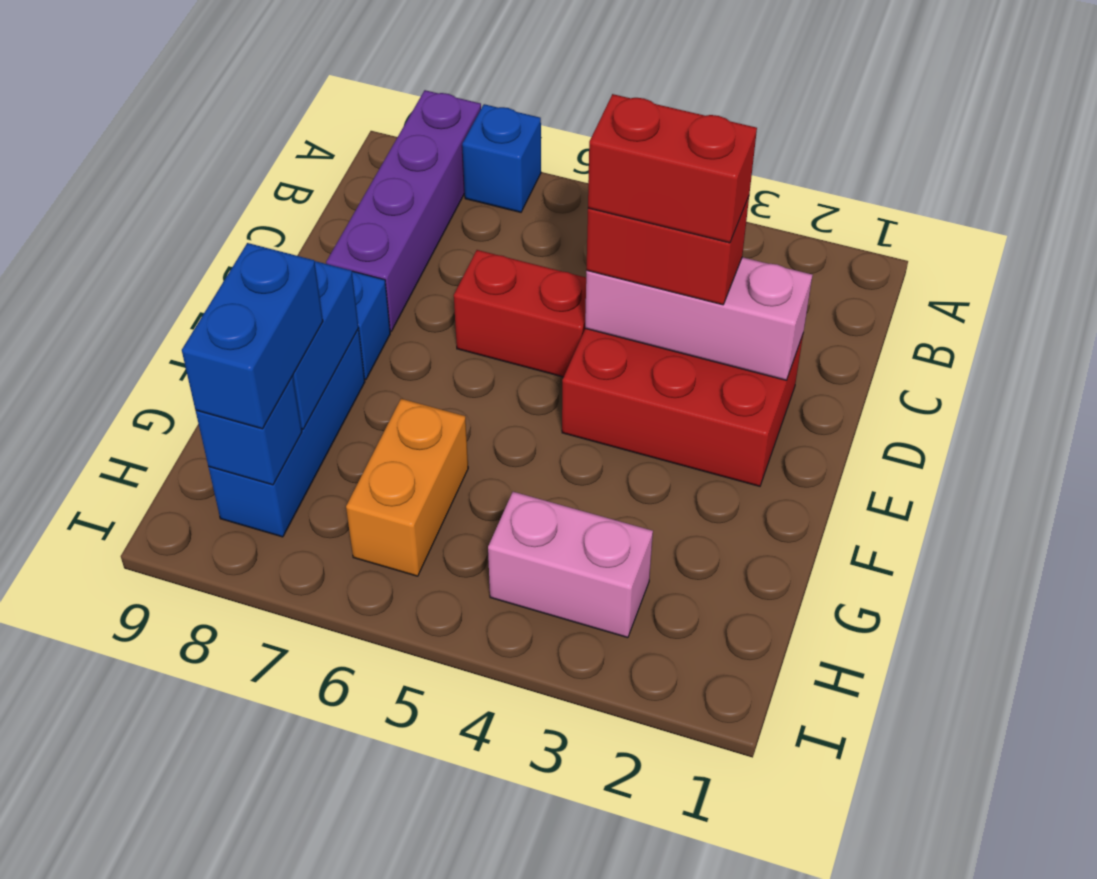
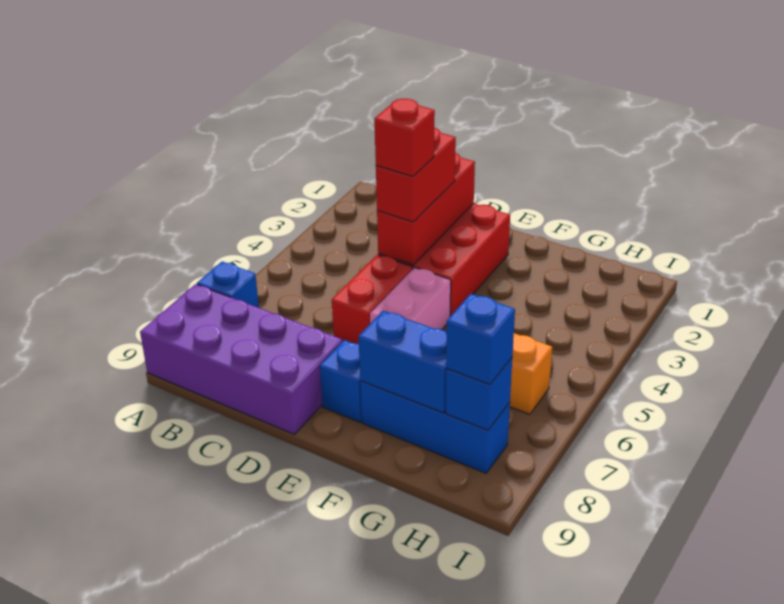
purple brick A8:D8 level 1 -> purple brick A8:D9 level 1
pink brick D2:D4 level 2 -> red brick D2:D4 level 2
red brick D3:D4 level 4 -> red brick D4 level 4
blue brick G8:H8 level 3 -> blue brick H8 level 3
pink brick H3:H4 level 1 -> pink brick E5:E6 level 1

